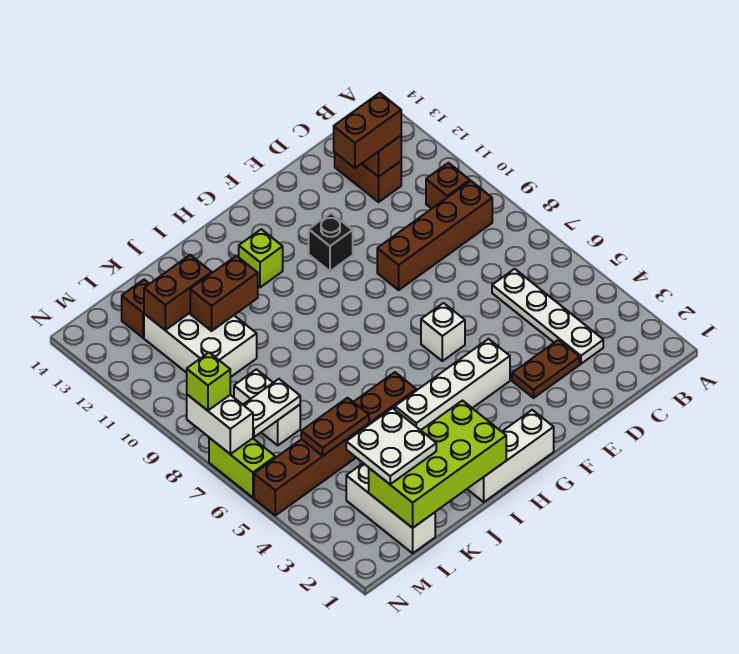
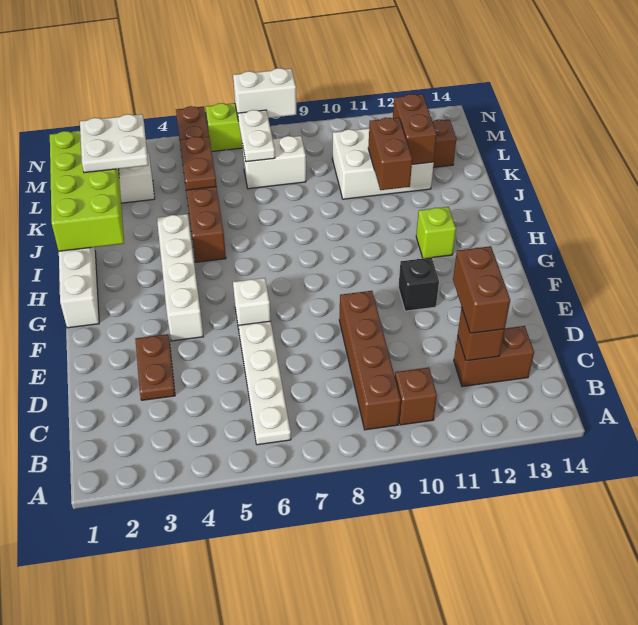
white plate C3:C6 level 1 -> white plate B6:E6 level 1
lime brick N8 level 3 -> none

